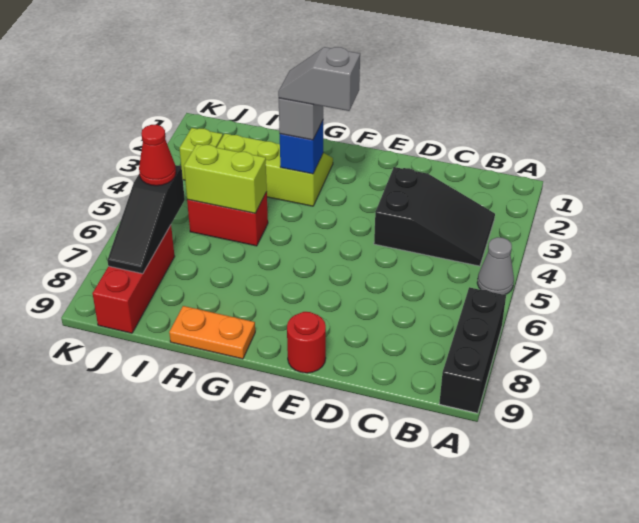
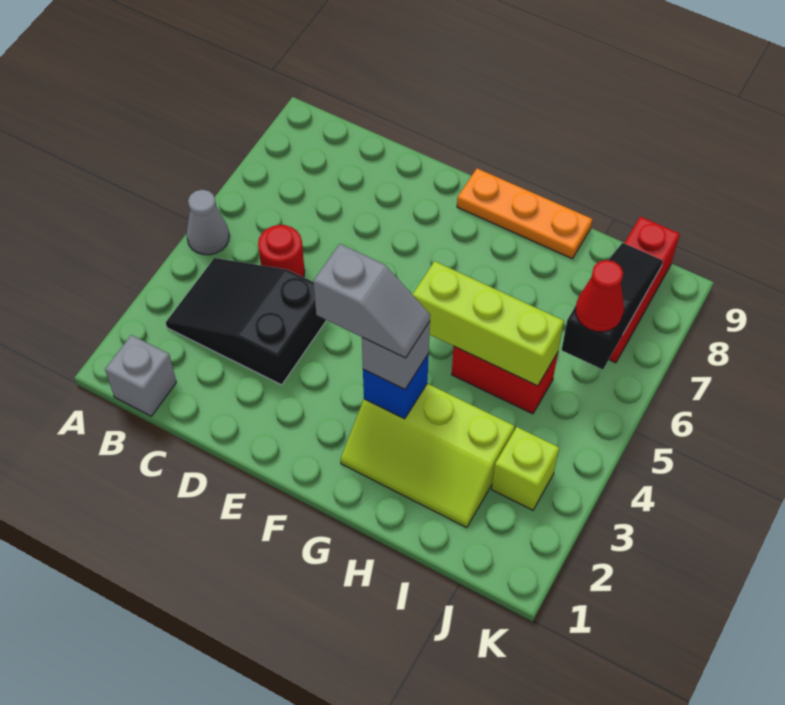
black brick A7:A9 level 1 -> none
none -> grey brick B1 level 1
red round brick E9 level 1 -> red round brick C5 level 1
orange plate G9:H9 level 1 -> orange plate F9:H9 level 1
lime brick H5:I5 level 2 -> lime brick G5:I5 level 2

